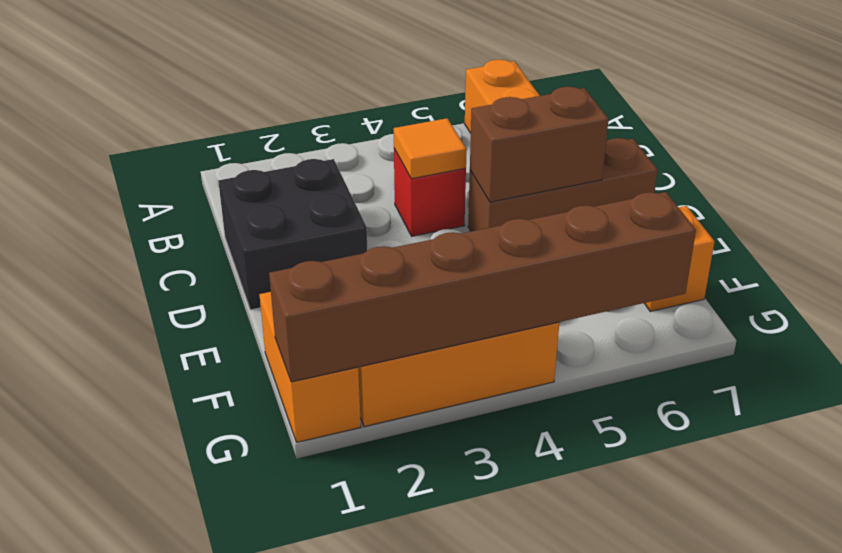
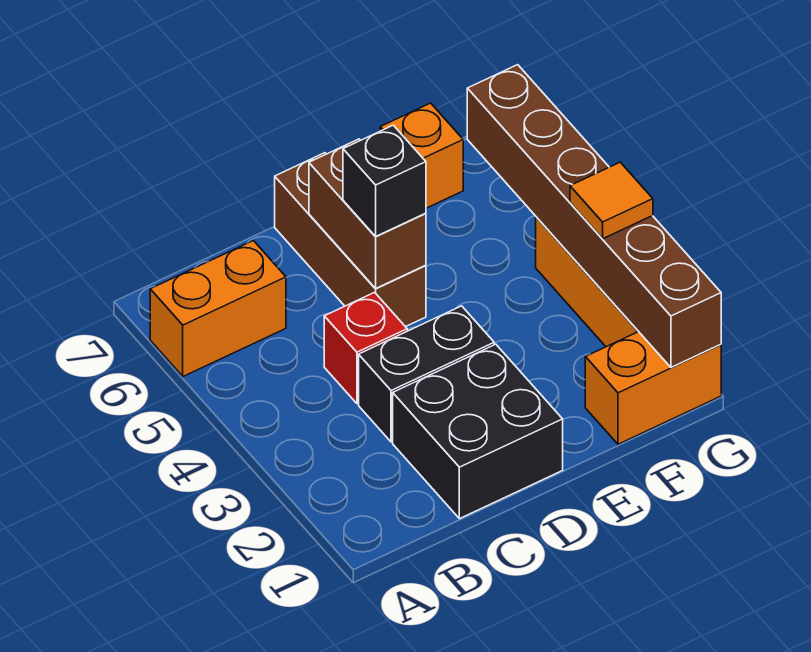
none -> black brick C3:D3 level 1
orange tile C4 level 2 -> orange tile G3 level 3
none -> black brick D5 level 3

